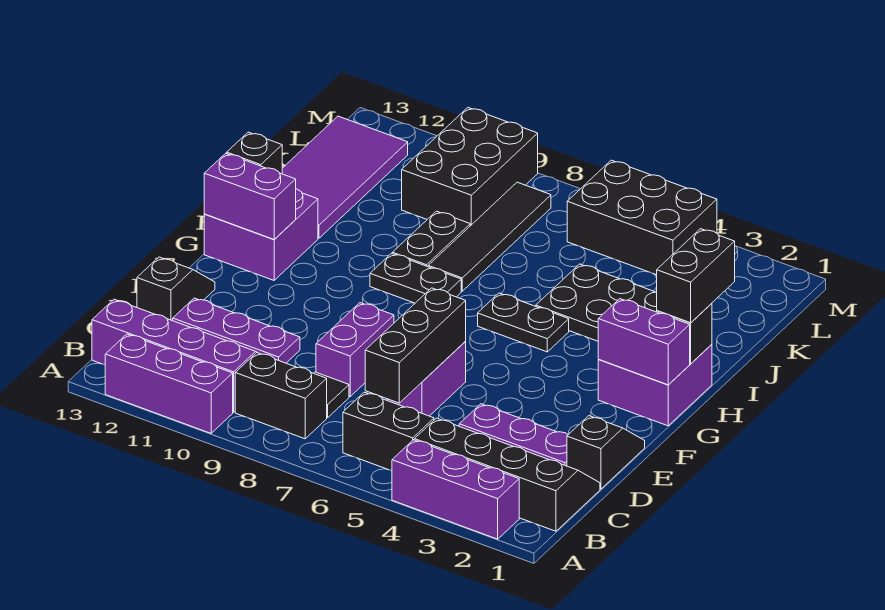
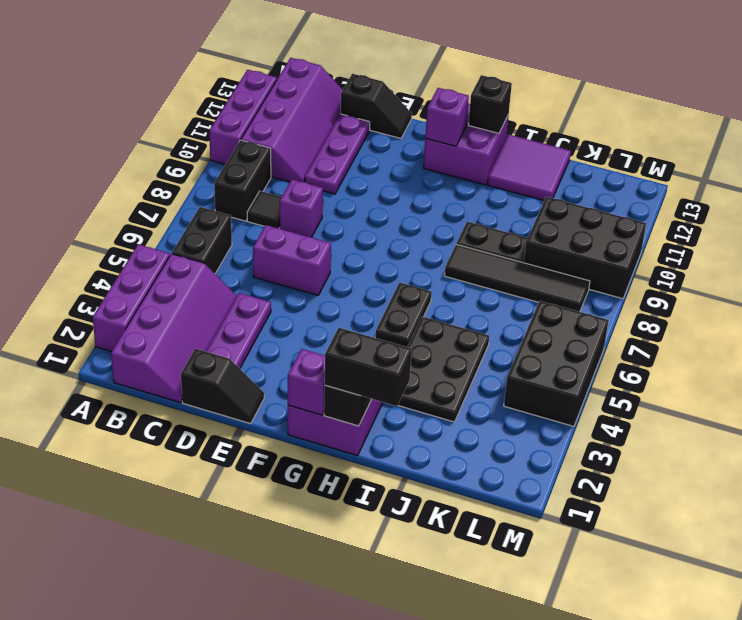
black slope B1:C4 level 1 top B -> purple slope B1:C4 level 1 top B
black brick C6:E6 level 2 -> none
purple brick D8:E8 level 1 -> purple brick D8 level 1
purple brick G1:G2 level 2 -> purple brick G1 level 2
purple brick G12:G13 level 2 -> purple brick G12 level 2
black plate H8:H9 level 1 -> none
purple tile I12:L13 level 1 -> purple tile I12:J13 level 1

